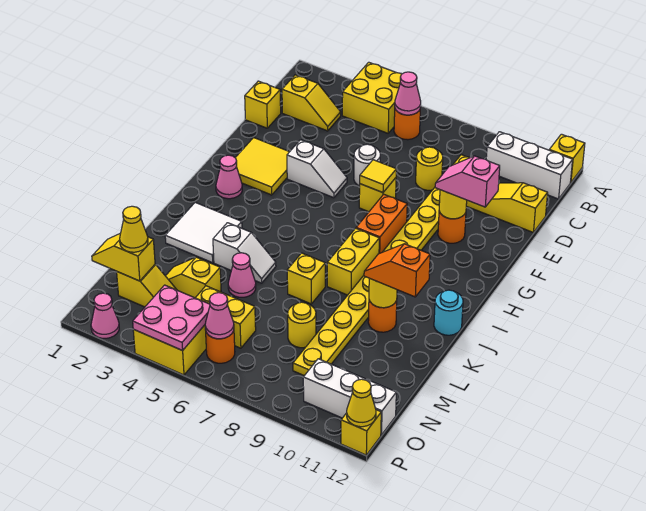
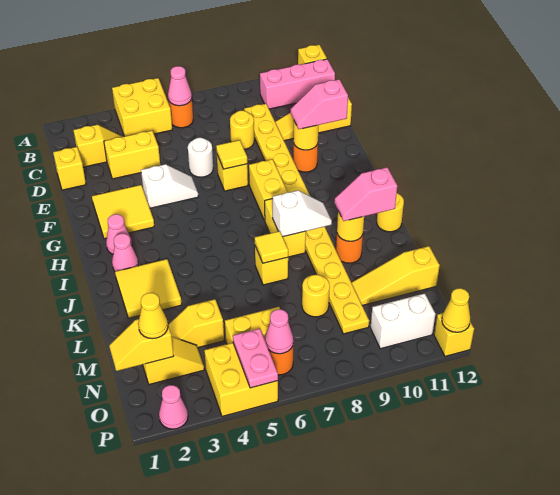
white brick B10:B12 level 1 -> pink brick B10:B12 level 1
none -> yellow brick D3:D4 level 1
orange brick G8:H8 level 1 -> yellow brick G8:H8 level 1
white tile J2:K3 level 1 -> yellow tile J2:K3 level 1
cyan round brick J12 level 1 -> yellow round brick J12 level 1
white slope K4:K5 level 1 top 4 -> white slope J8:J9 level 2 top 8
none -> yellow tile K7 level 2
orange slope K10:K11 level 3 top 11 -> pink slope K10:K11 level 3 top 11
pink cone L5 level 1 -> pink cone I2 level 1
none -> yellow slope M10:M12 level 1 top 12
pink plate O4:P5 level 2 -> pink plate O5:P5 level 2
white brick O10:O12 level 1 -> white brick O10:O11 level 1

